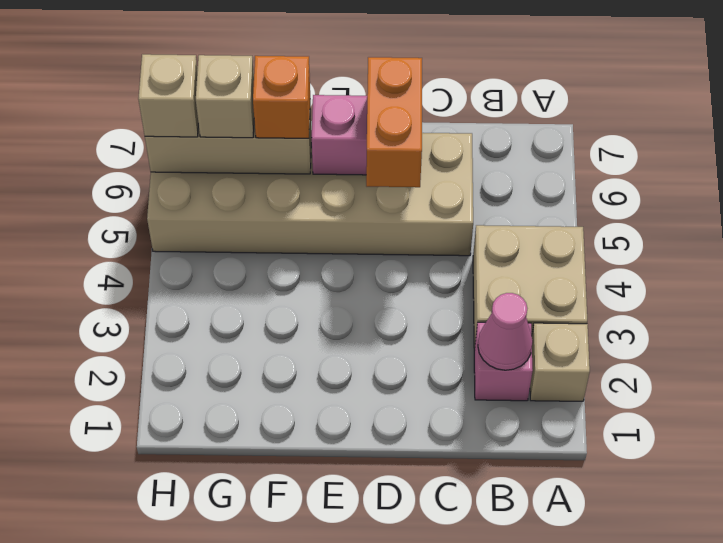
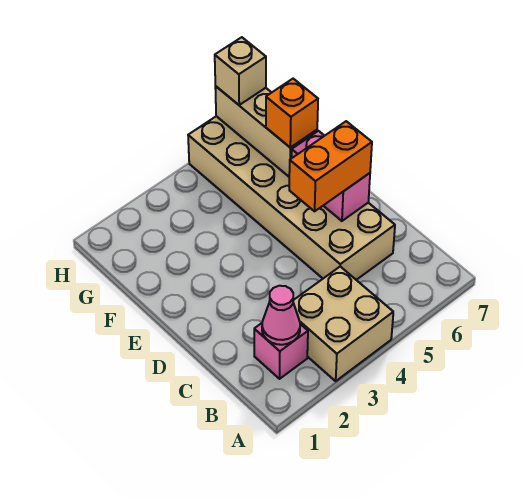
tan brick A2 level 1 -> none
tan brick G6 level 3 -> none

